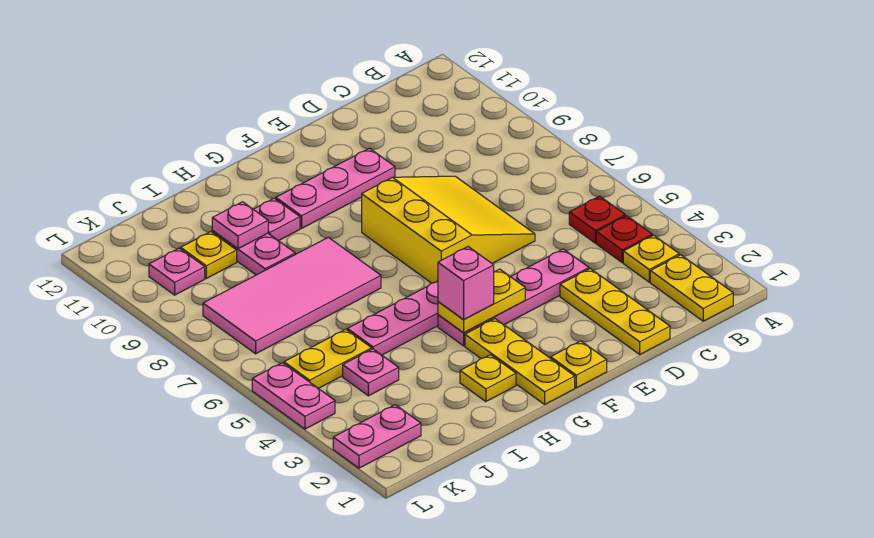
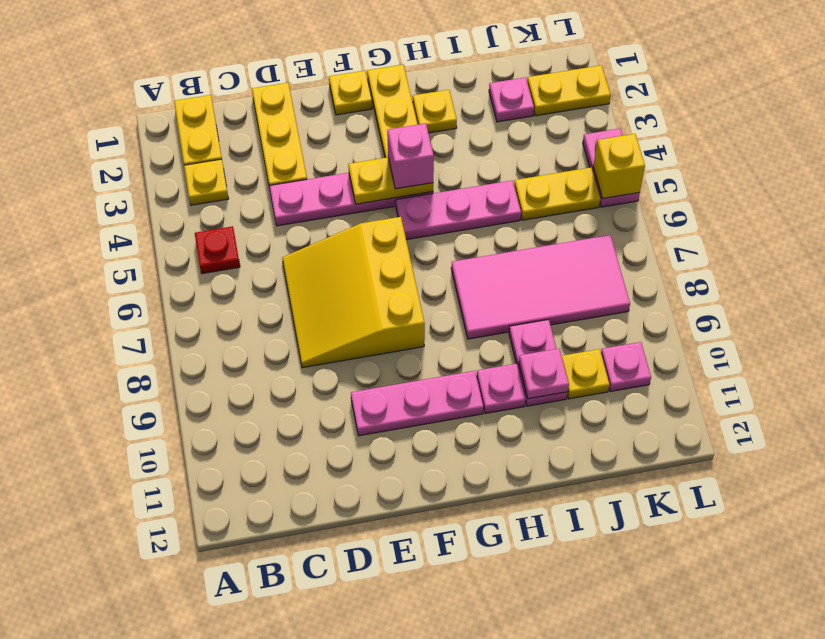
red plate B4 level 1 -> none
pink plate J4 level 1 -> pink plate J2 level 1
pink plate K2:L2 level 1 -> yellow plate K2:L2 level 1
none -> yellow brick L5 level 2

